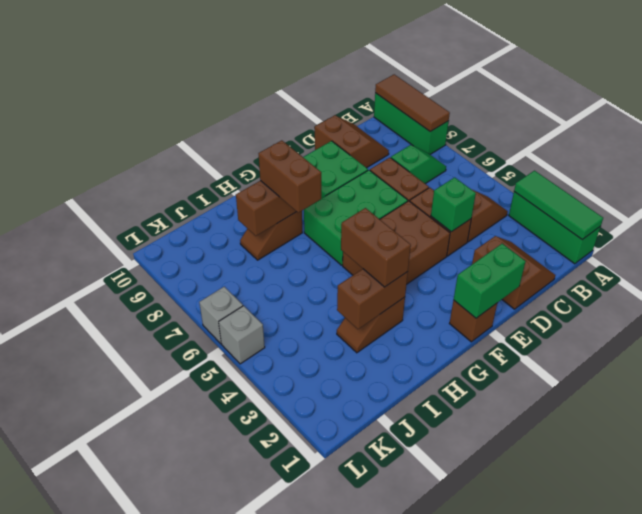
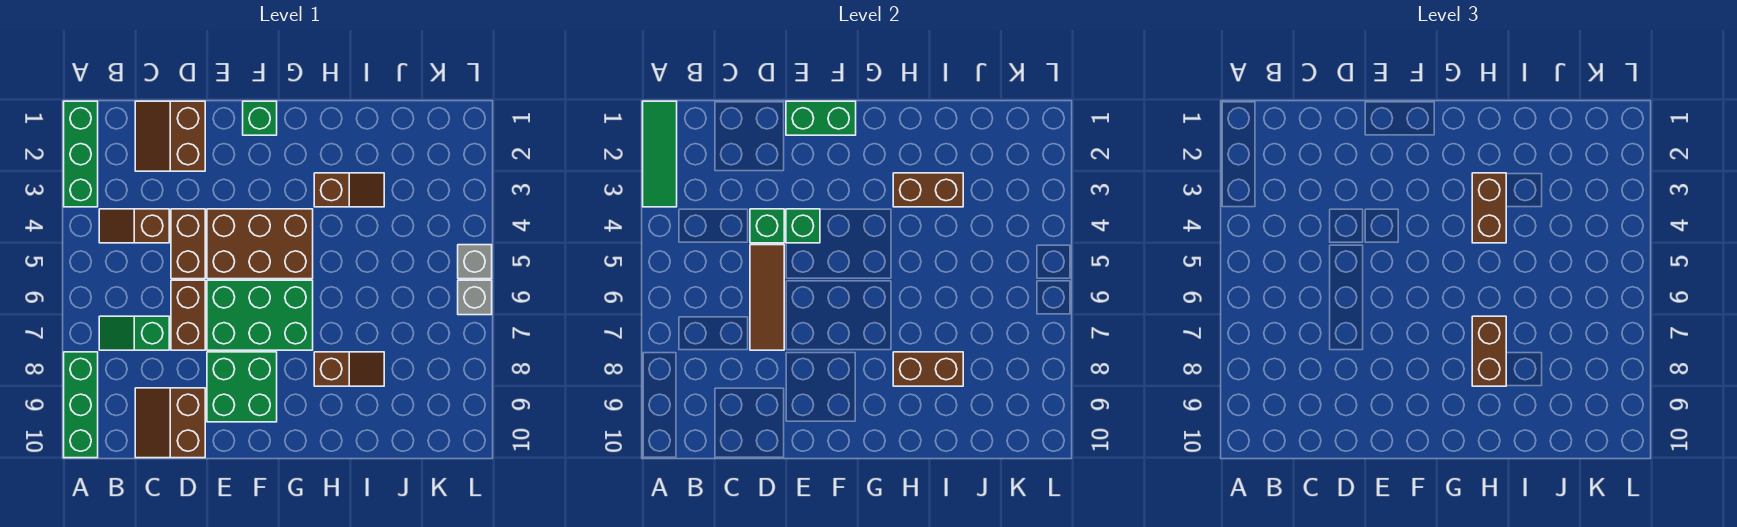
brown tile A8:A10 level 2 -> brown tile D5:D7 level 2
none -> green brick E4 level 2
brown brick F1 level 1 -> green brick F1 level 1

